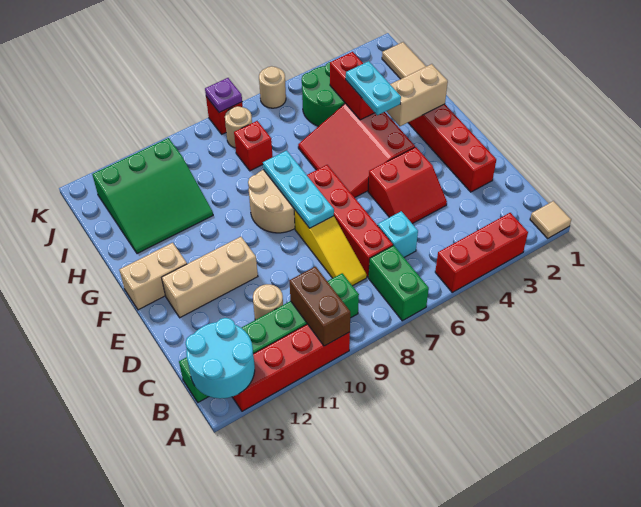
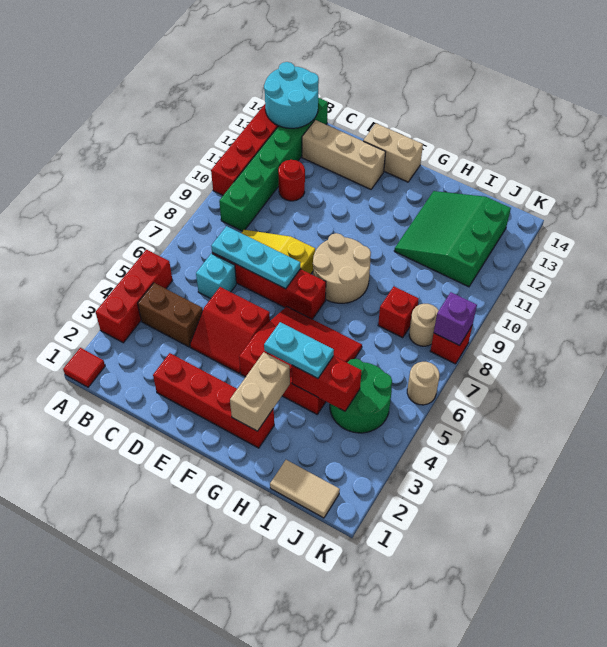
tan tile A1 level 1 -> red tile A1 level 1
green brick A7:B7 level 1 -> none
brown brick A10:B10 level 2 -> brown brick B4:C4 level 1
tan round brick C11 level 1 -> red round brick C11 level 1
red slope D4:E5 level 1 top E -> red slope D4:E5 level 1 top 5
cyan plate E8:G8 level 2 -> cyan plate C7:E7 level 2
tan brick E11:E13 level 1 -> tan brick C13:E13 level 1
tan brick F13:F14 level 1 -> tan brick E14:F14 level 1
purple plate K8 level 2 -> purple brick K8 level 2

